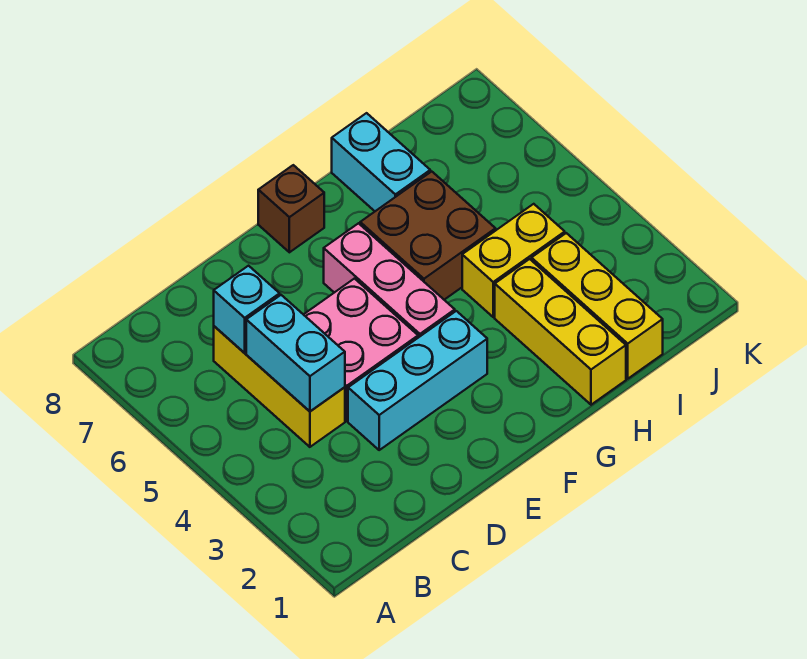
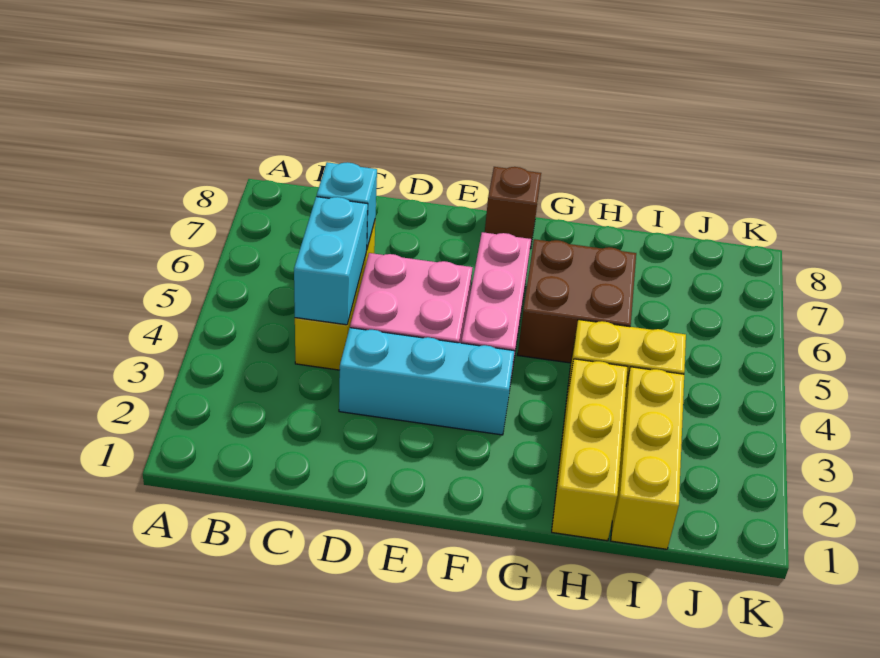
cyan brick H7:H8 level 1 -> none

